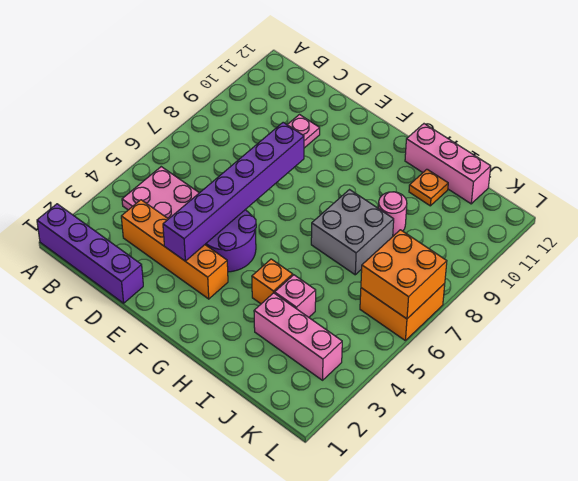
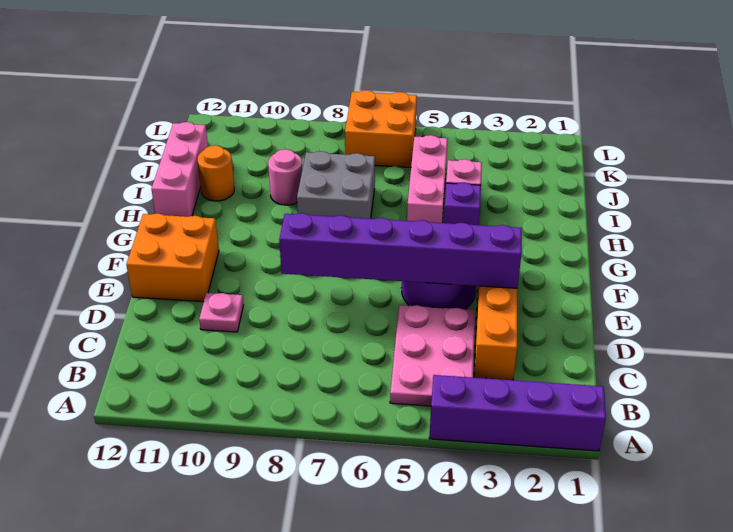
purple brick A1:D1 level 1 -> purple brick A1:A4 level 1
orange brick H4 level 1 -> purple brick H4 level 1
pink brick I3:K3 level 1 -> pink brick H5:J5 level 1
orange plate I11 level 1 -> orange round brick I11 level 1
orange brick K6:L7 level 2 -> orange brick E11:F12 level 1

